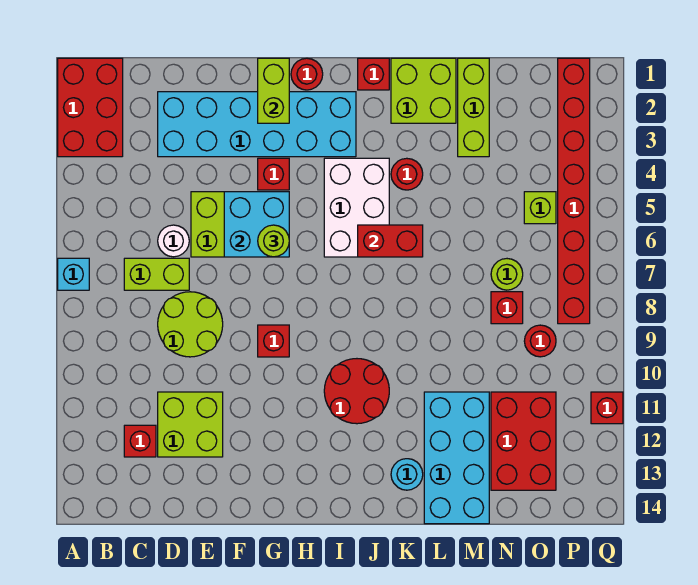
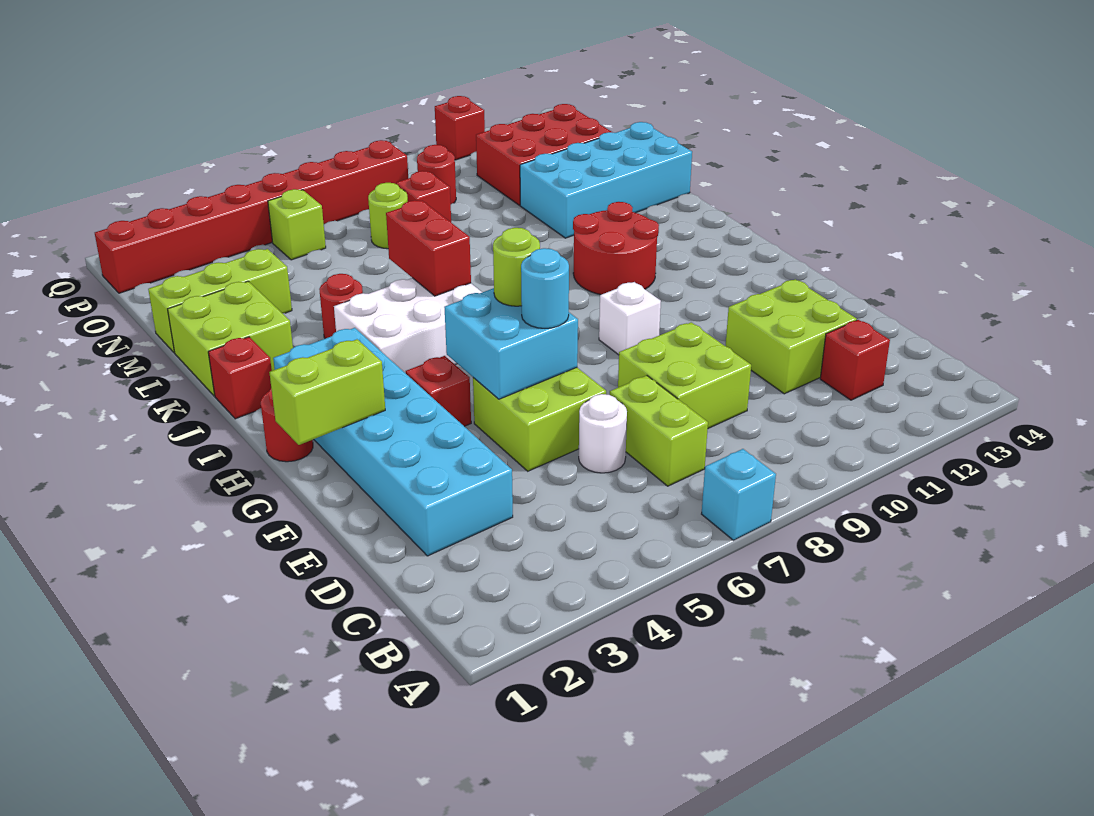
red brick A1:B3 level 1 -> none
lime round brick D8:E9 level 1 -> lime brick D8:E9 level 1
red brick G9 level 1 -> white brick G9 level 1
cyan round brick K13 level 1 -> cyan round brick F6 level 3

